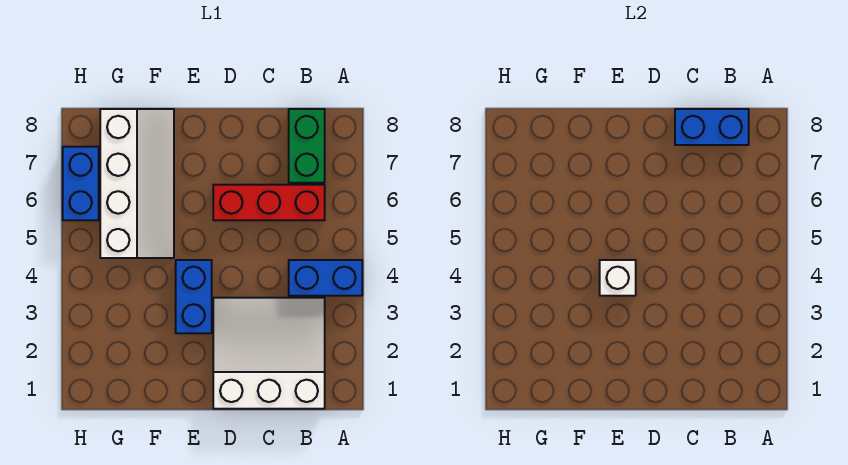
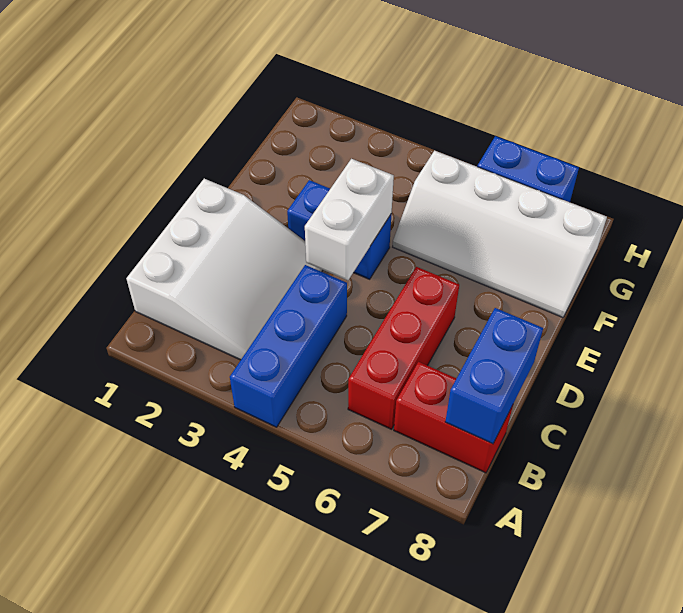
blue brick A4:B4 level 1 -> blue brick A4:C4 level 1
green brick B7:B8 level 1 -> red brick B7:B8 level 1
white brick E4 level 2 -> white brick D4:E4 level 2

